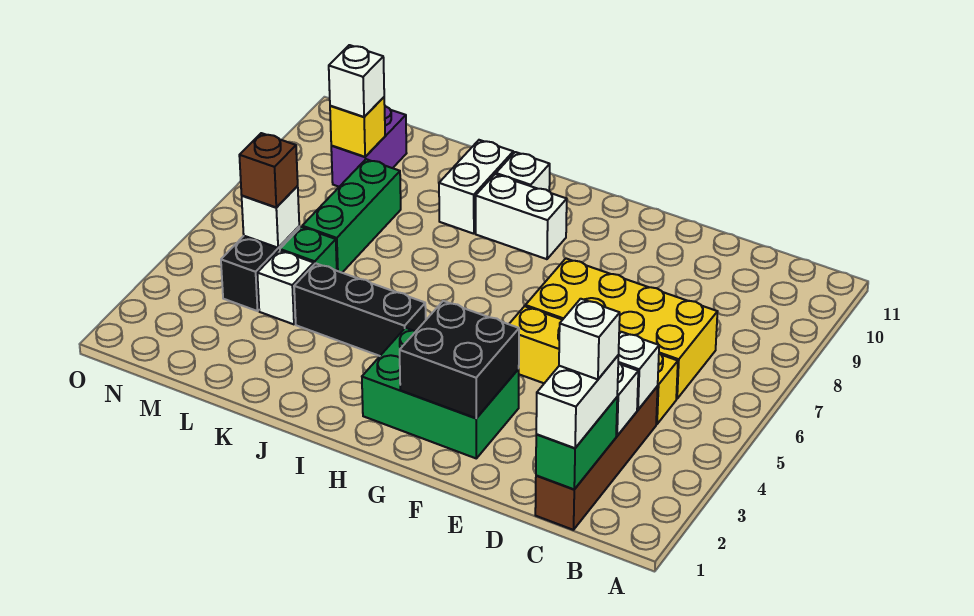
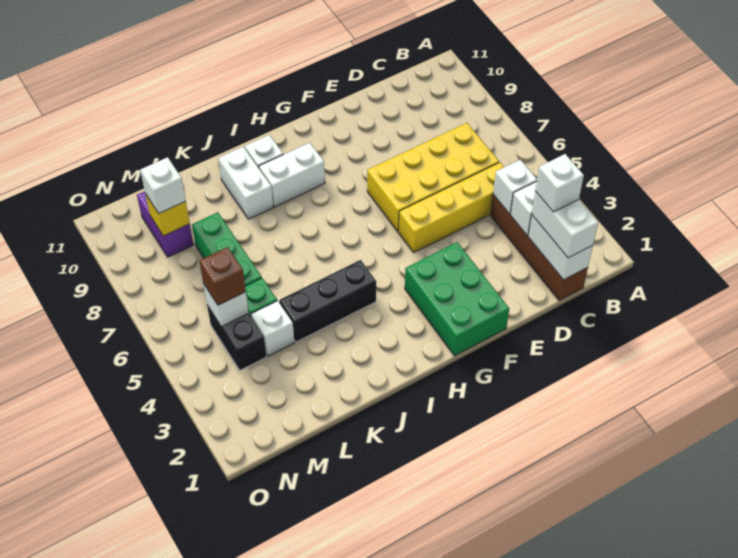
green brick C1:C2 level 2 -> white brick C1:C2 level 2
green brick F2:H3 level 1 -> green brick F1:G3 level 1
black brick F2:G3 level 2 -> none

